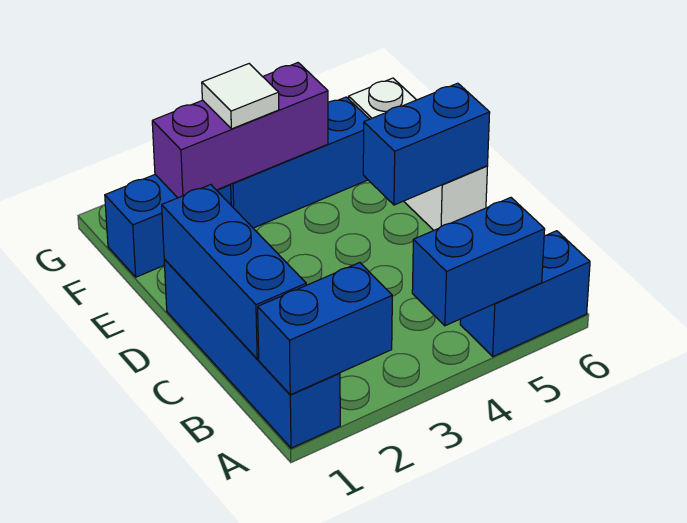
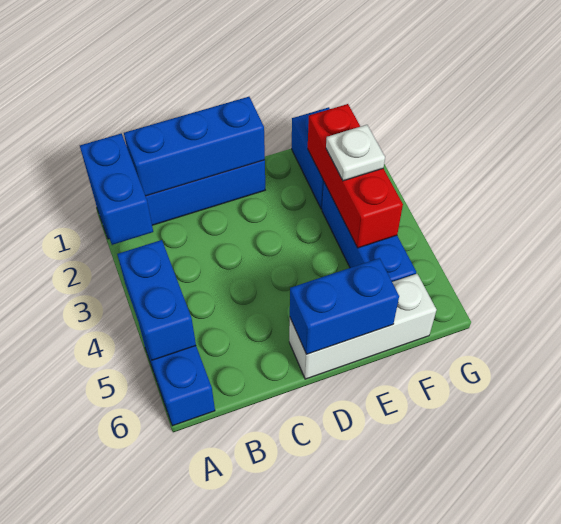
blue brick D5:D6 level 2 -> blue brick D6:E6 level 2
purple brick F2:F4 level 2 -> red brick F2:F4 level 2
white tile F3 level 3 -> white plate F3 level 3

